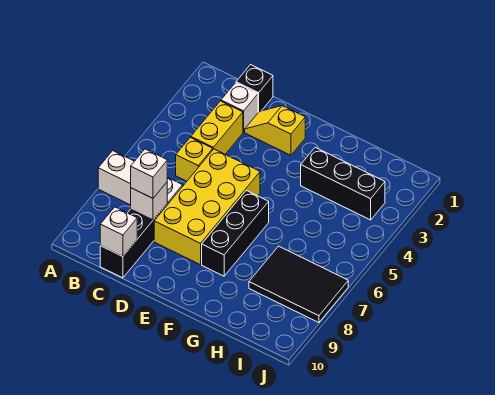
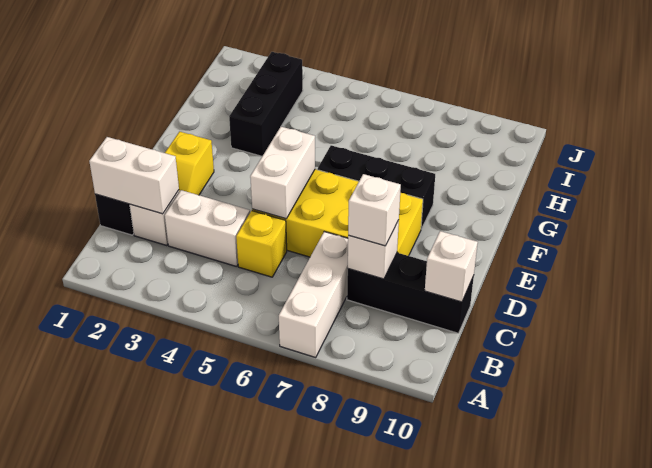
none -> white brick C1:C2 level 2
yellow brick C3:C4 level 1 -> white brick C3:C4 level 1
none -> white brick D5:E5 level 2
black tile H7:J8 level 1 -> none

